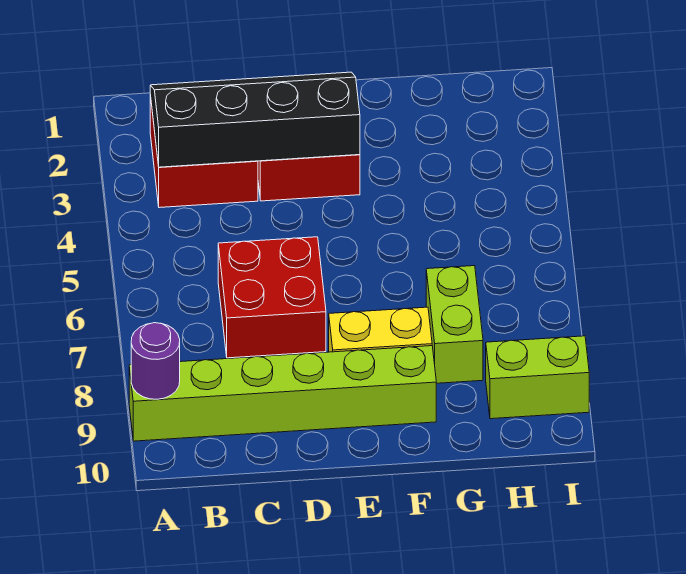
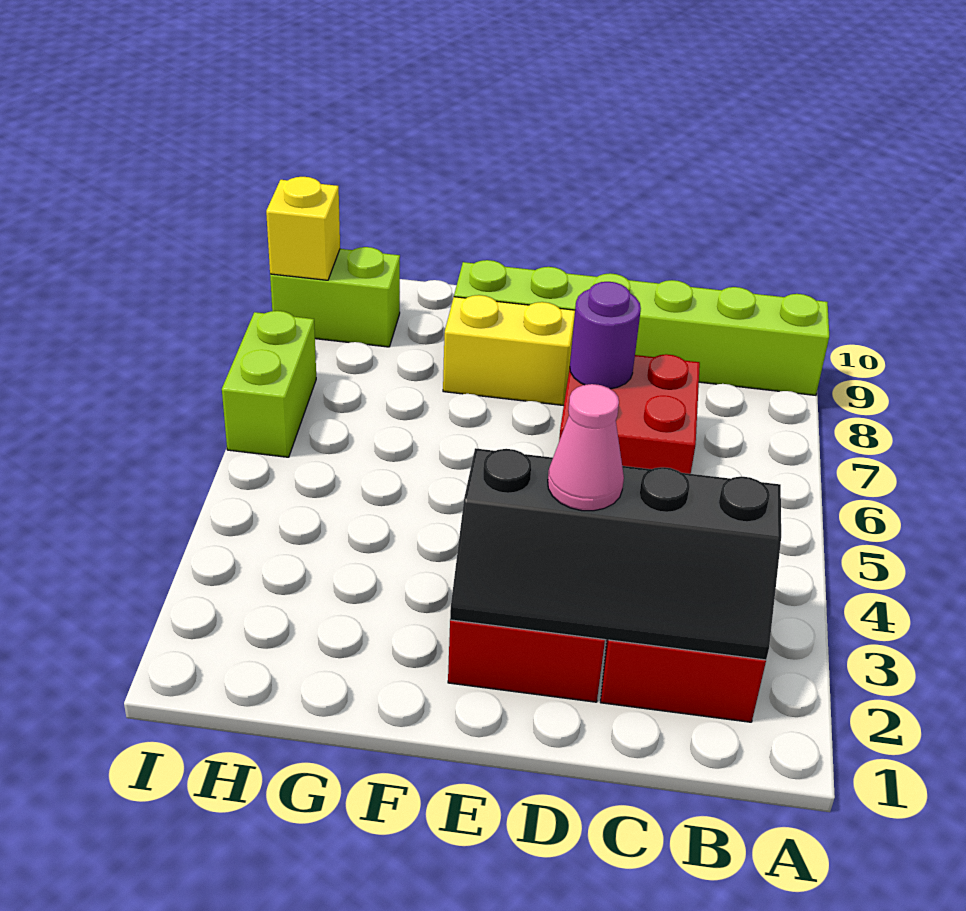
purple round brick A9 level 2 -> purple round brick D7 level 2
none -> pink cone D3 level 3
lime brick G7:G8 level 1 -> lime brick I6:I7 level 1
none -> yellow brick I9 level 2

